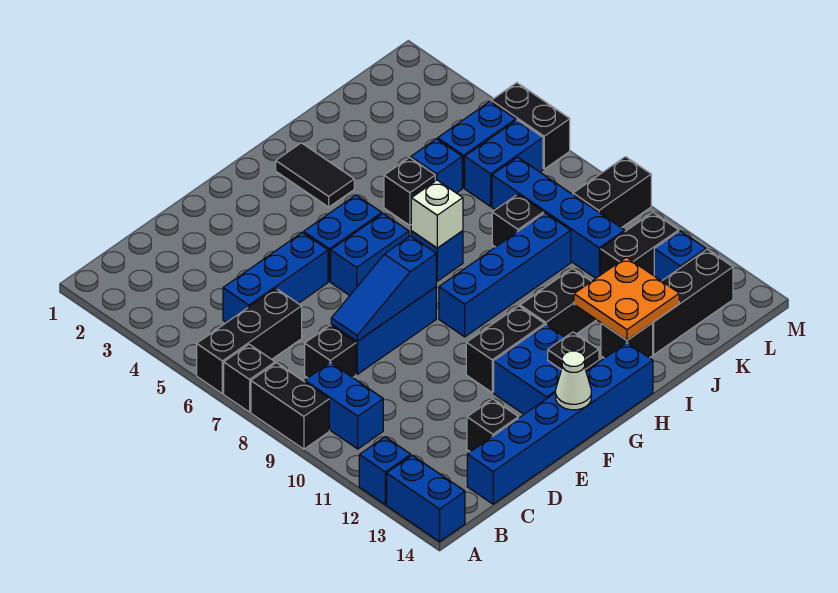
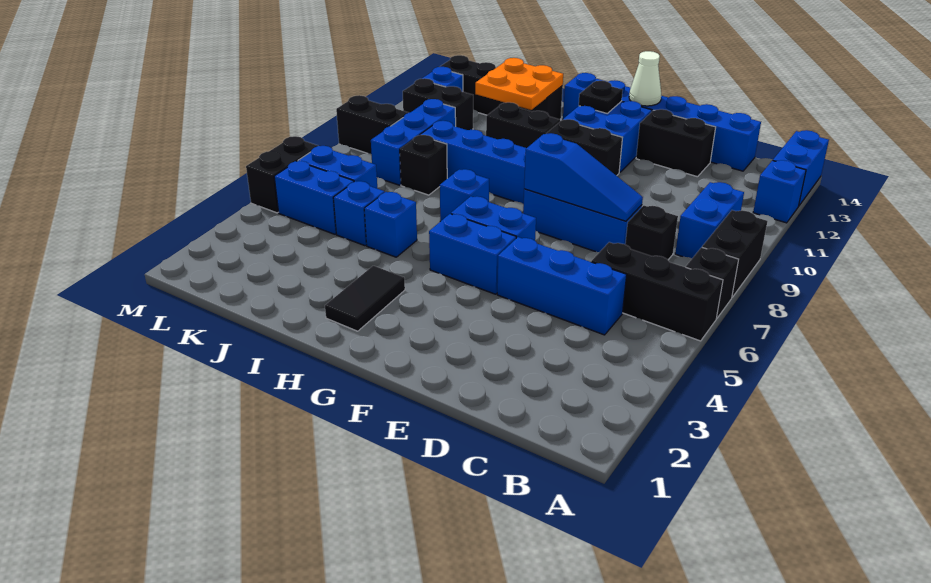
black brick D13 level 1 -> black brick D13:E13 level 1
white brick H7 level 2 -> none
black brick I5 level 1 -> blue brick I5 level 1
blue brick K7:K10 level 1 -> blue brick K8:K10 level 1

